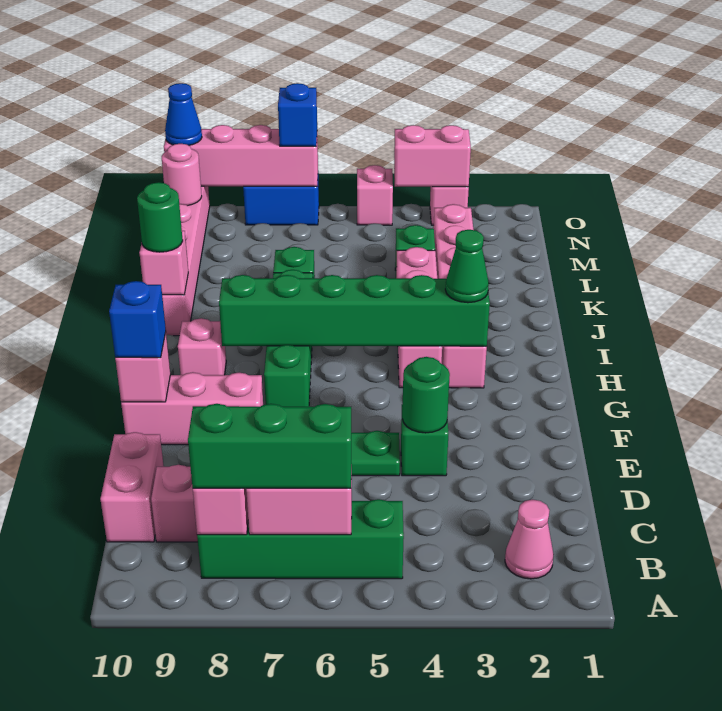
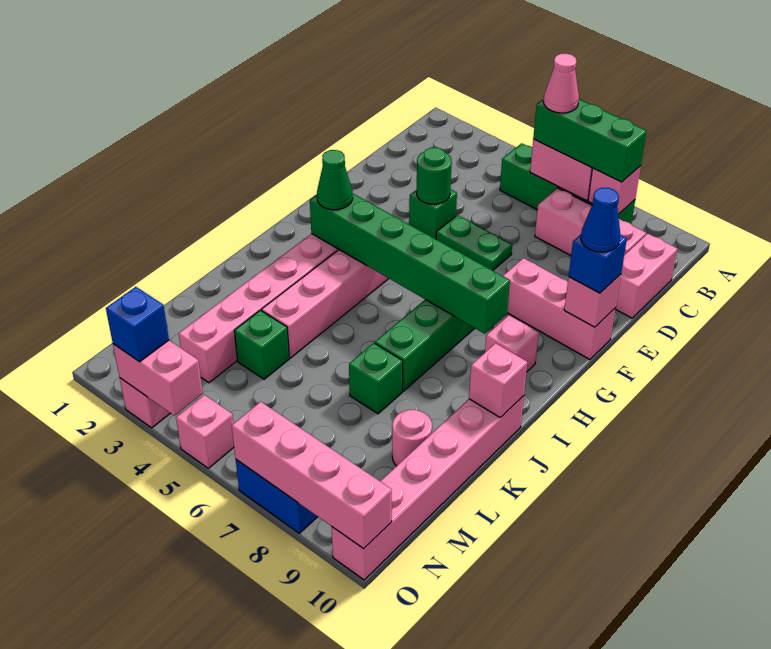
pink cone B2 level 1 -> pink cone B6 level 4
green round brick J10 level 3 -> none
pink round brick N10 level 2 -> pink round brick L9 level 1
blue brick O7 level 3 -> blue brick O3 level 3
blue cone O10 level 3 -> blue cone F10 level 4

